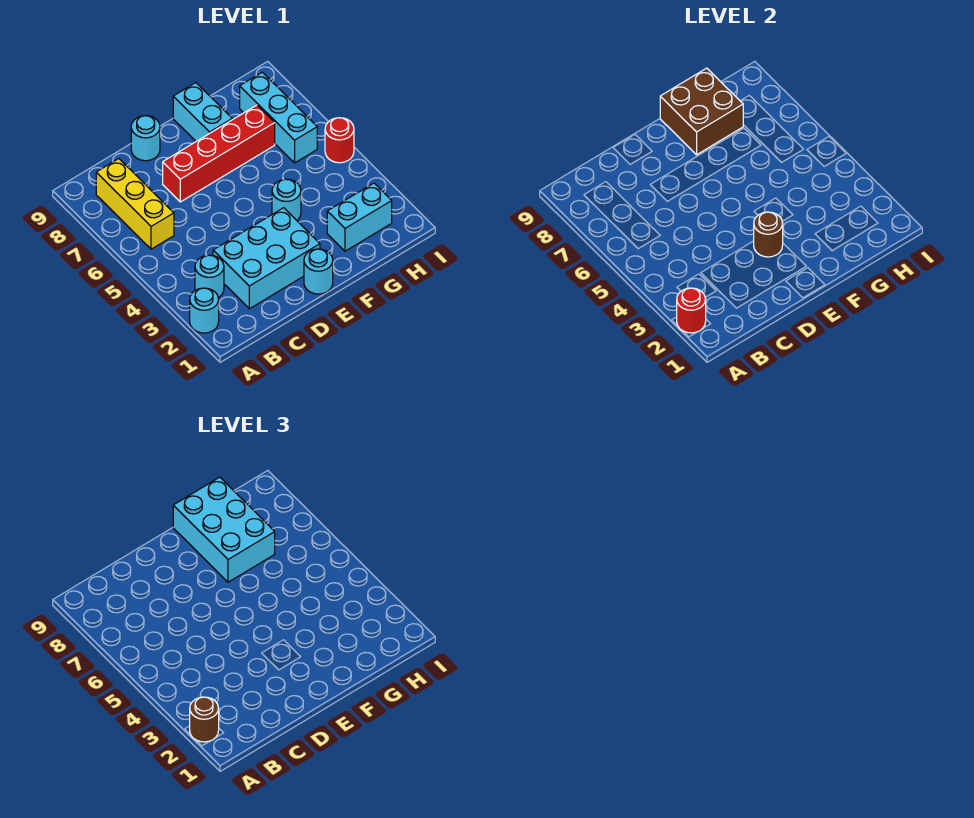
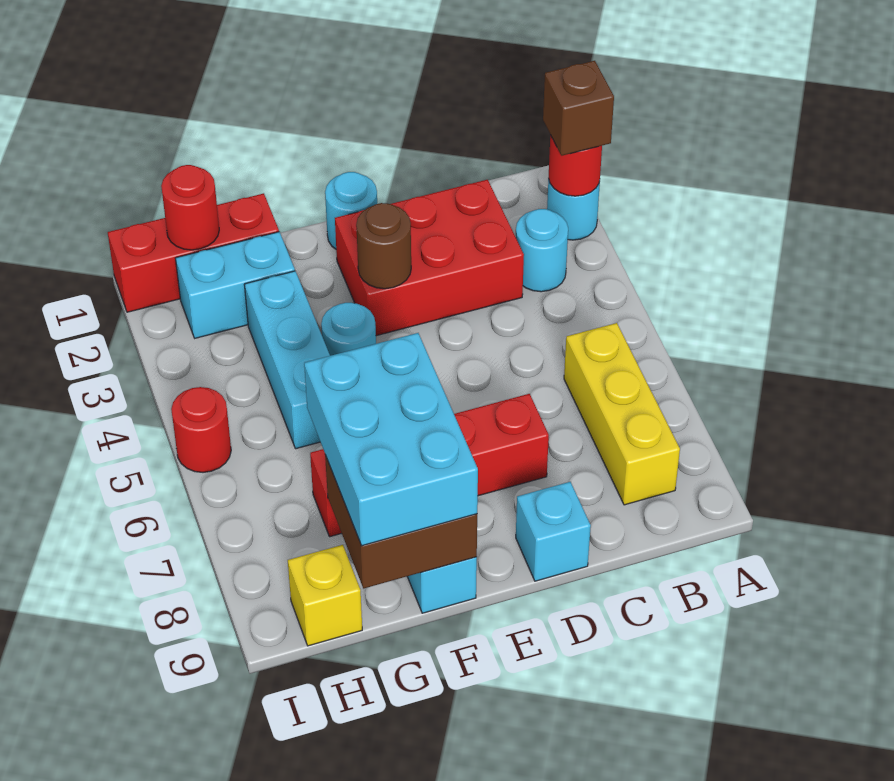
brown round brick A2 level 3 -> brown brick A2 level 3
cyan brick C2:E3 level 1 -> red brick C2:E3 level 1
cyan round brick D9 level 1 -> cyan brick D9 level 1
none -> red brick G1:I1 level 1
none -> red round brick H1 level 2
cyan brick H6:H8 level 1 -> cyan brick G3:G5 level 1
none -> yellow brick H9 level 1

